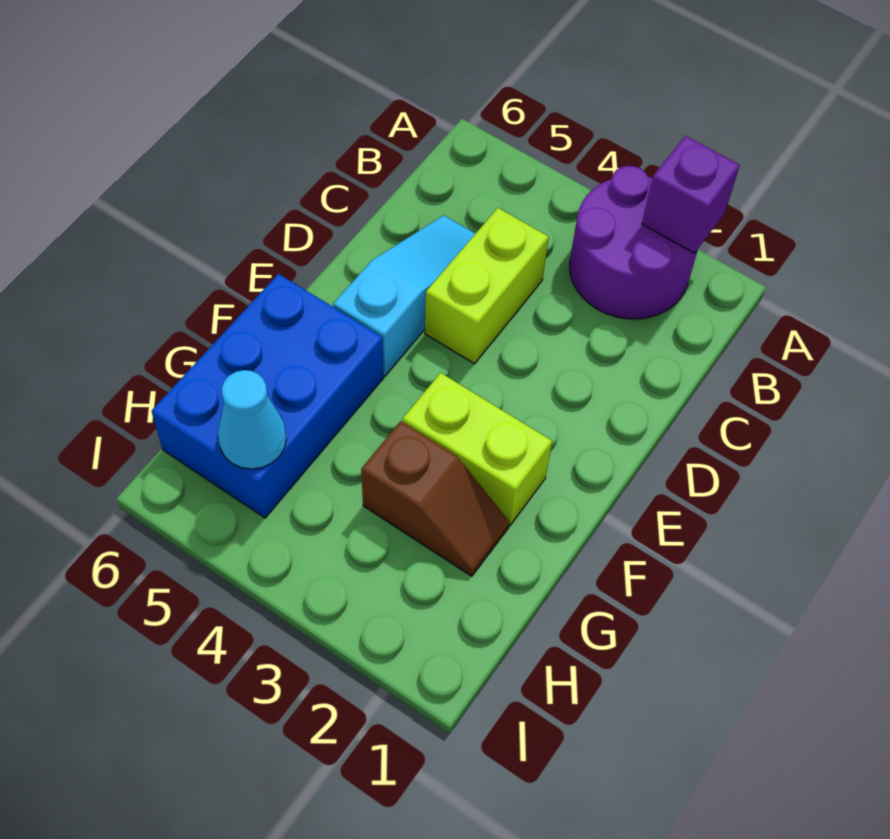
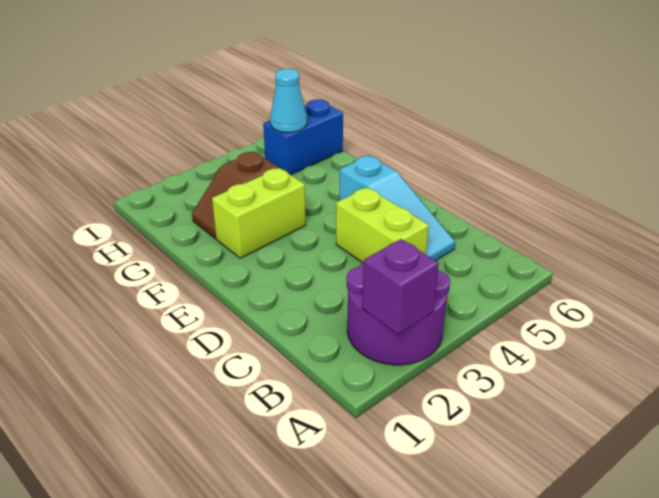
blue brick F5:H6 level 1 -> blue brick H5:H6 level 1

